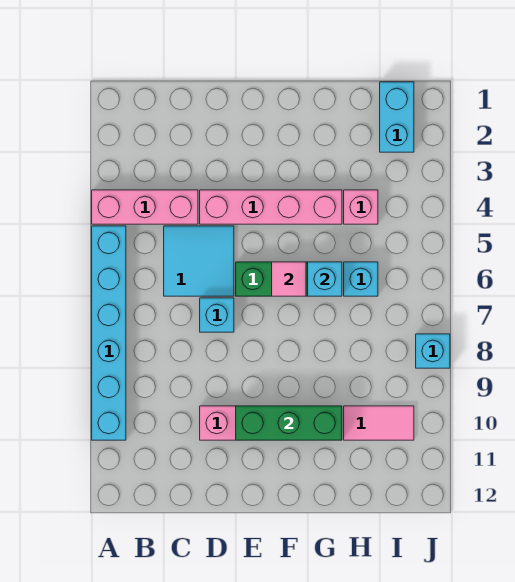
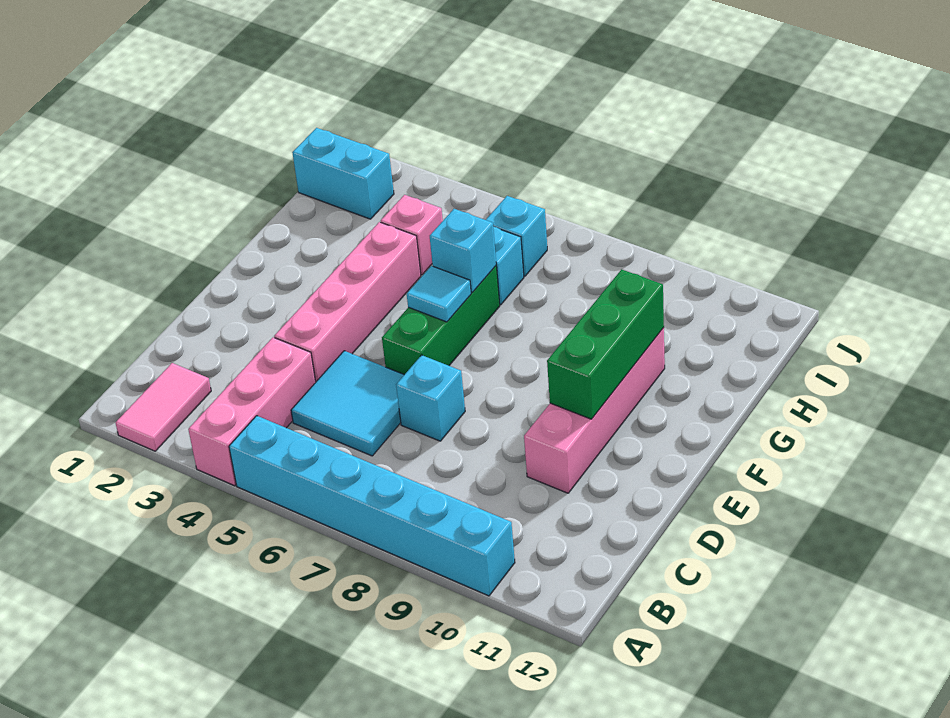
pink tile F6 level 2 -> cyan tile F6 level 2
pink tile H10:I10 level 1 -> pink tile A2:B2 level 1
cyan brick J8 level 1 -> cyan brick I6 level 1

